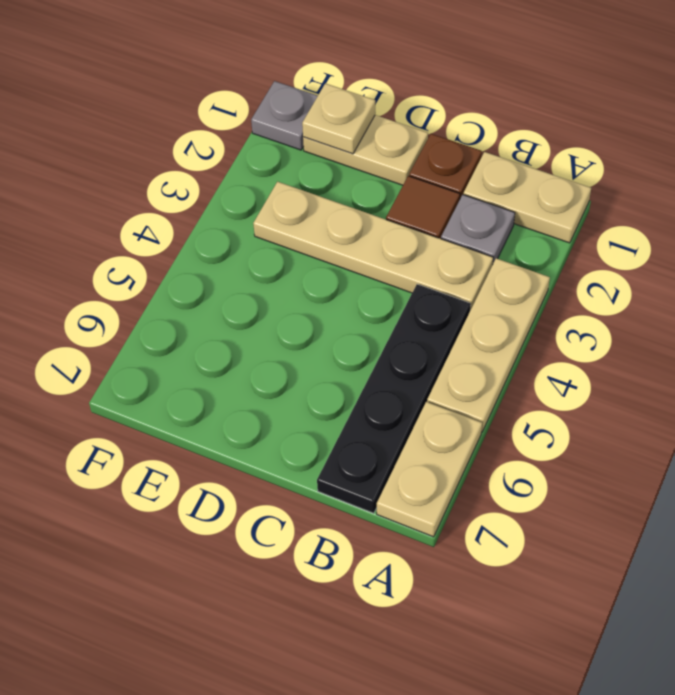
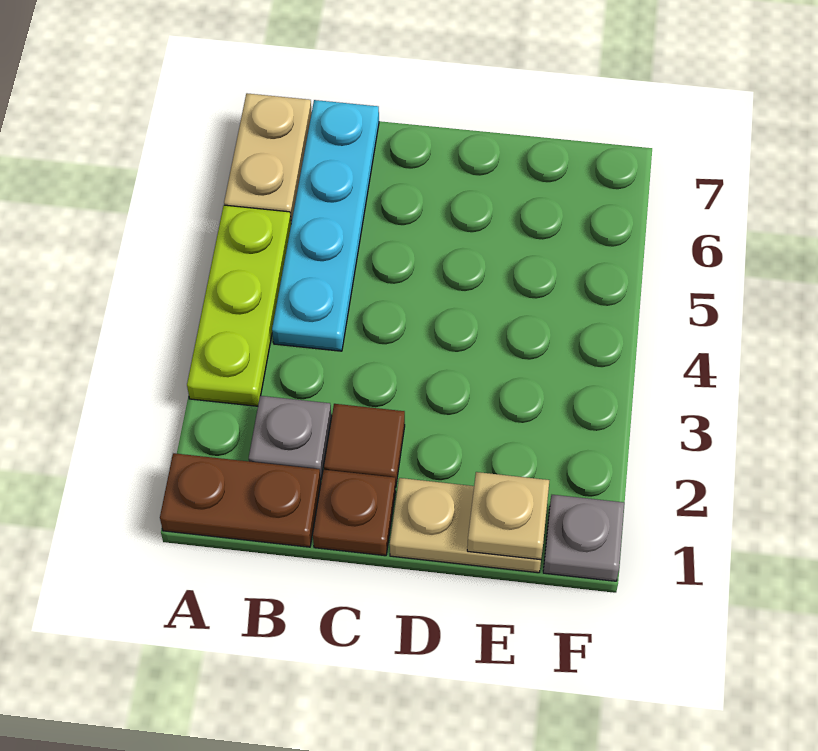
tan plate A1:B1 level 1 -> brown plate A1:B1 level 1
tan plate A3:A5 level 1 -> lime plate A3:A5 level 1
tan plate B3:E3 level 1 -> none
black plate B4:B7 level 1 -> cyan plate B4:B7 level 1

